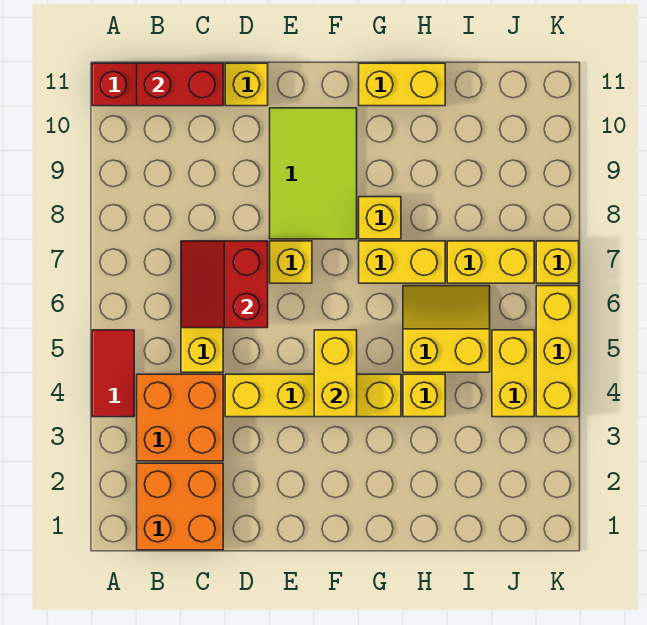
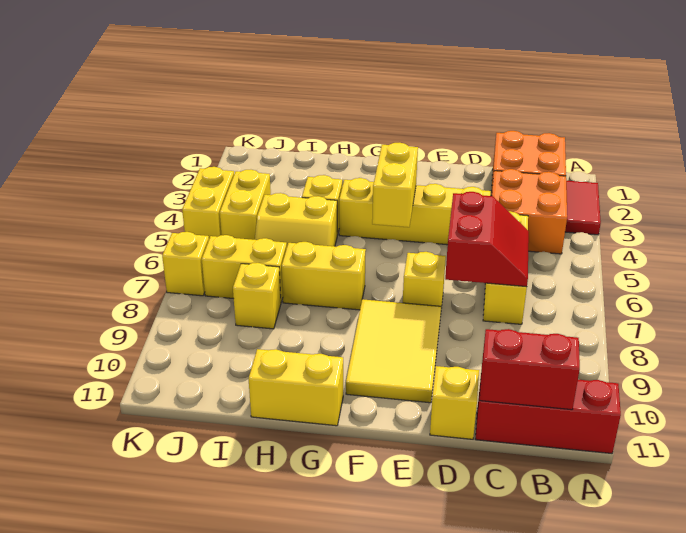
red tile A4:A5 level 1 -> red tile A2:A3 level 1
lime tile E8:F10 level 1 -> yellow tile E8:F10 level 1
yellow brick G8 level 1 -> yellow brick I8 level 1
yellow brick K4:K6 level 1 -> yellow brick K4:K5 level 1

